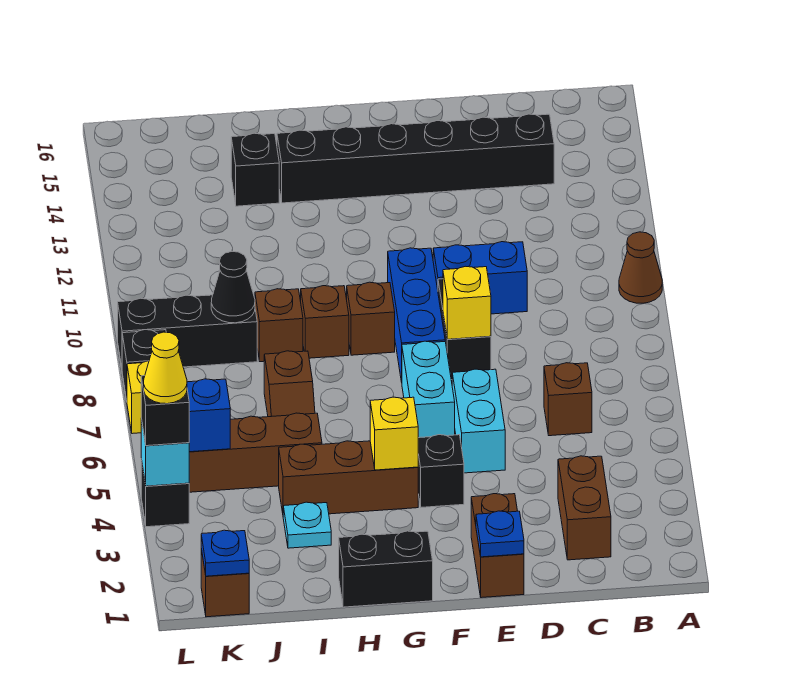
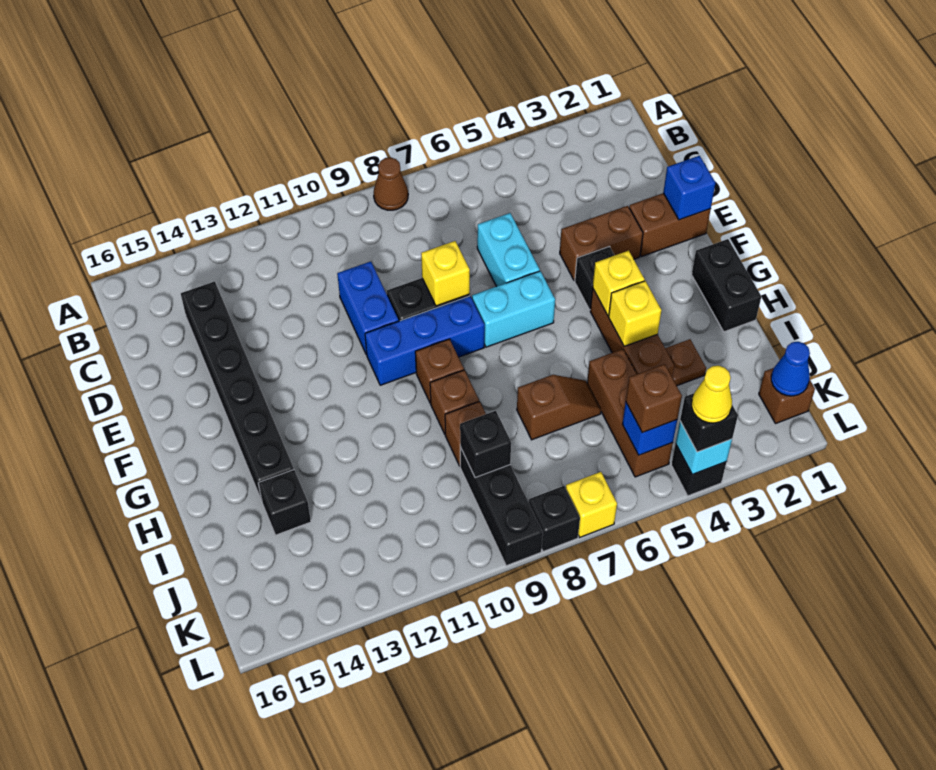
brown cone A10 level 1 -> brown cone A8 level 1
brown brick C2:C3 level 1 -> brown brick E3:E4 level 1
brown brick C6 level 1 -> brown brick K5 level 3
blue plate E1 level 2 -> blue brick E1 level 2
cyan brick E5:E6 level 1 -> cyan brick D6:E6 level 1
none -> yellow brick H4 level 2
cyan plate I3 level 1 -> brown plate I3 level 1
black cone J9 level 2 -> black brick J9 level 2
blue plate K1 level 2 -> blue cone K1 level 2

